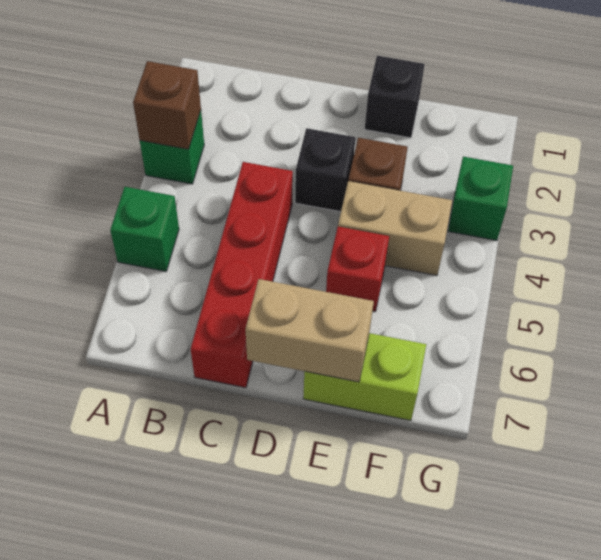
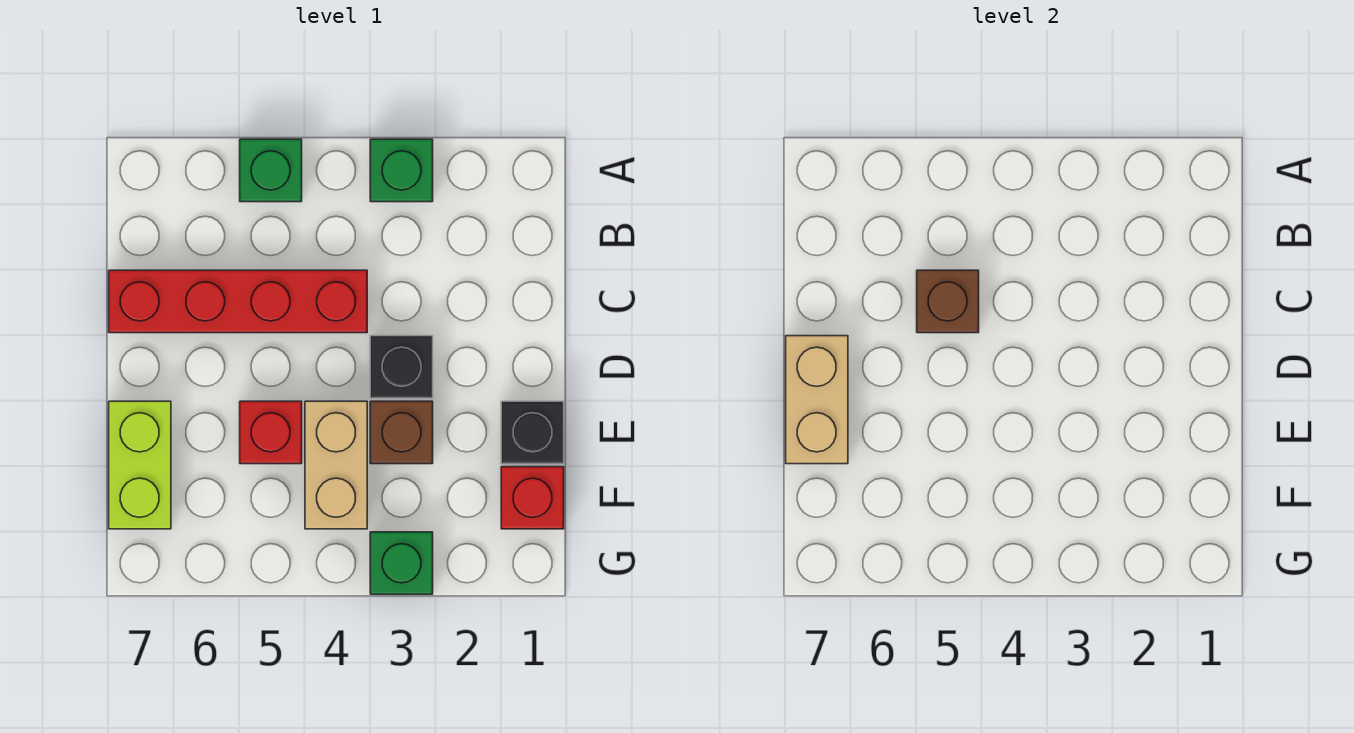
brown brick A3 level 2 -> brown brick C5 level 2
none -> red brick F1 level 1

